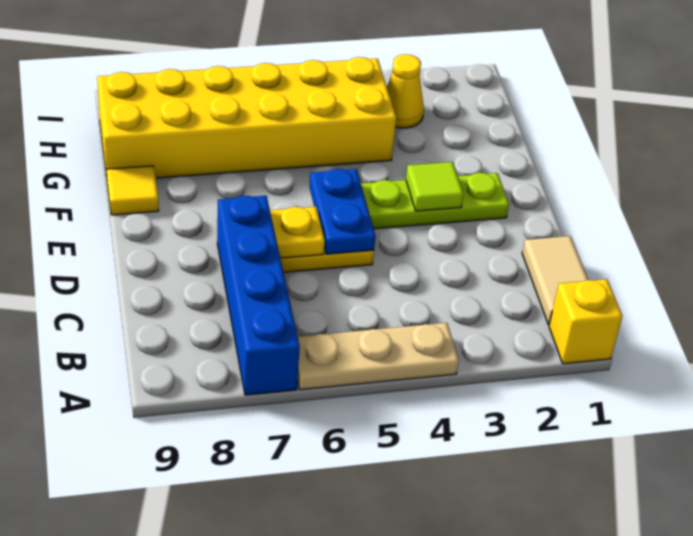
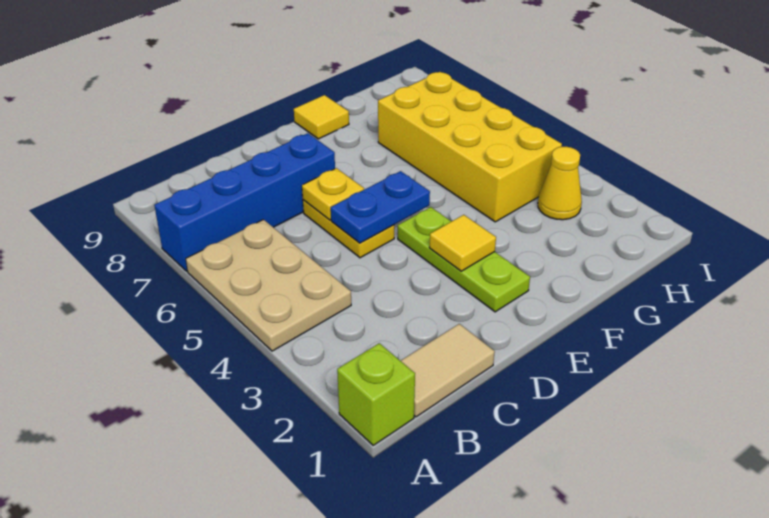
yellow brick A1 level 1 -> lime brick A1 level 1
tan plate A4:A6 level 1 -> tan plate A4:B6 level 1
lime tile E3 level 2 -> yellow tile E3 level 2
yellow brick G4:H9 level 1 -> yellow brick G4:H7 level 1

